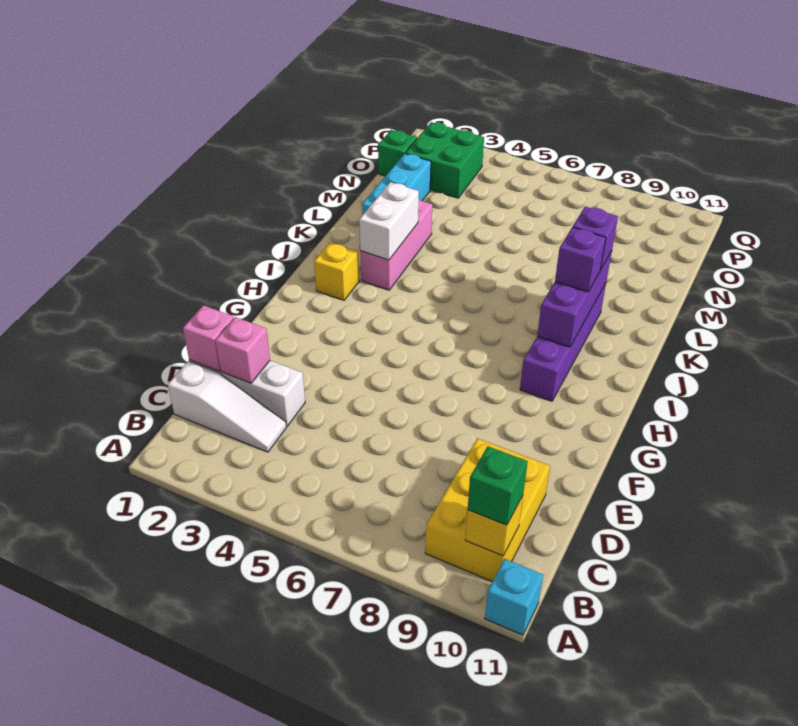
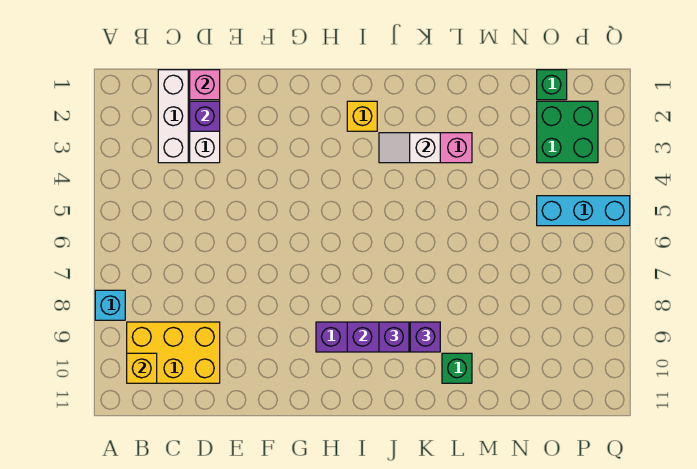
cyan brick A11 level 1 -> cyan brick A8 level 1
green brick B10 level 3 -> green brick L10 level 1
white slope C1:C3 level 1 top 1 -> white brick C1:C3 level 1
pink brick D2 level 2 -> purple brick D2 level 2
white brick J3:K3 level 2 -> white slope J3:K3 level 2 top K
cyan brick L2:N2 level 1 -> cyan brick O5:Q5 level 1

